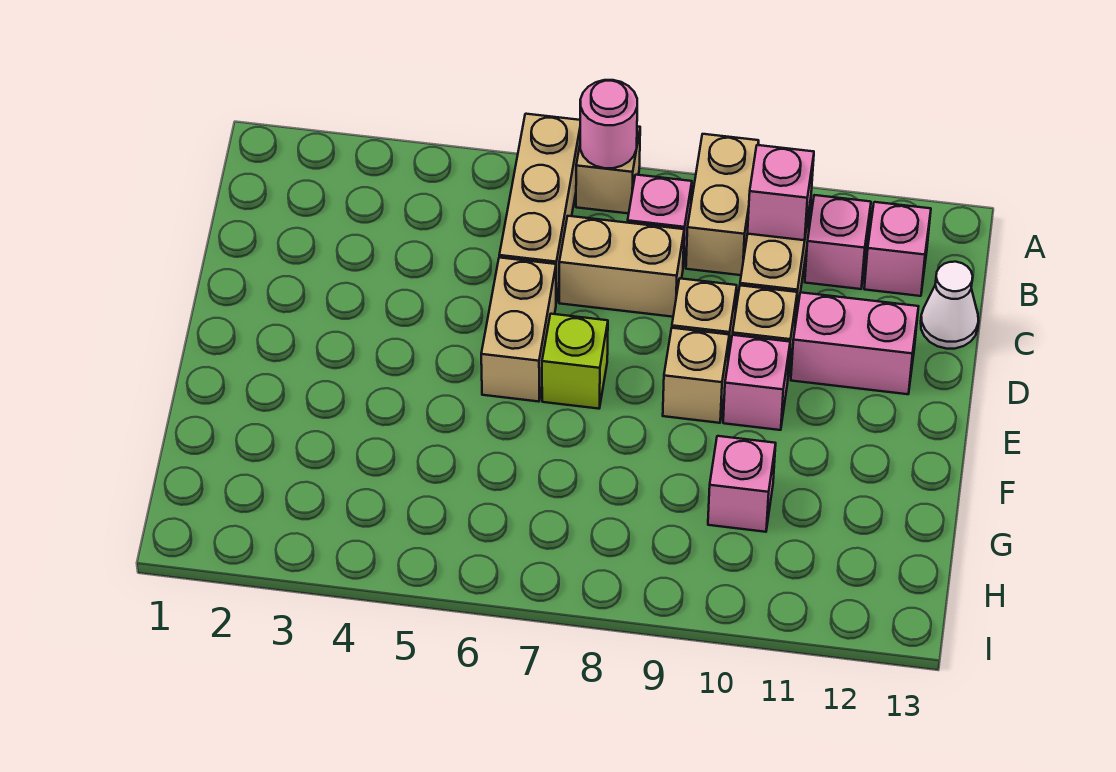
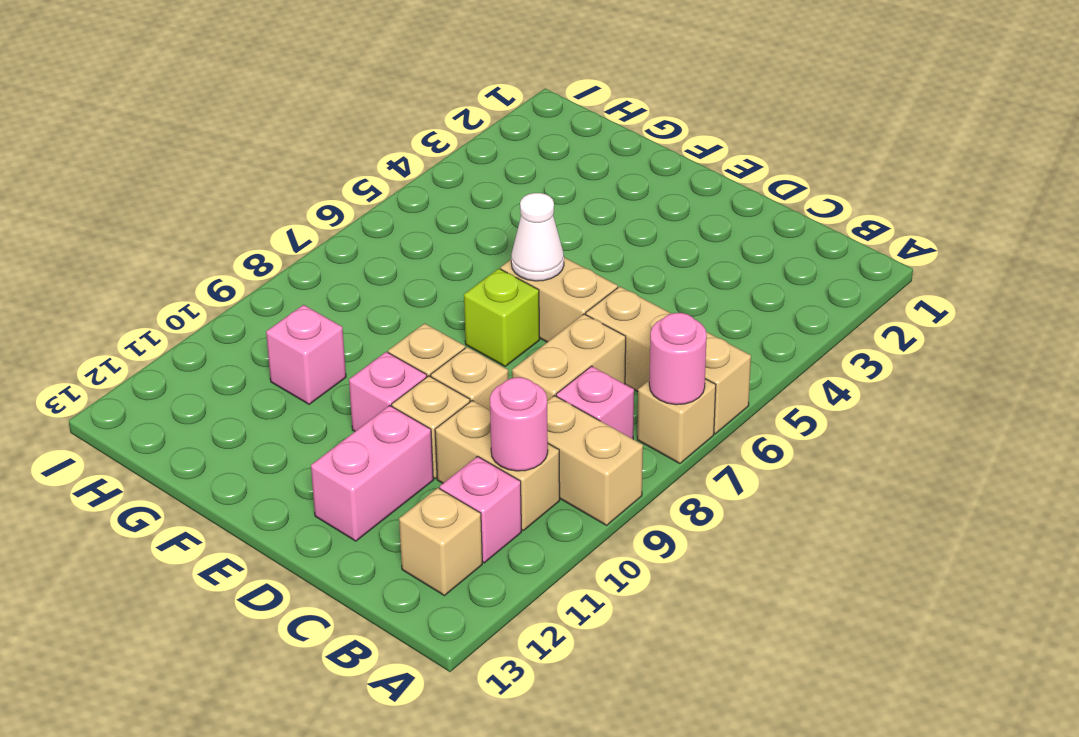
pink brick B10 level 2 -> pink round brick B10 level 2
pink brick B12 level 1 -> tan brick B12 level 1
white cone C13 level 1 -> white cone E6 level 2

